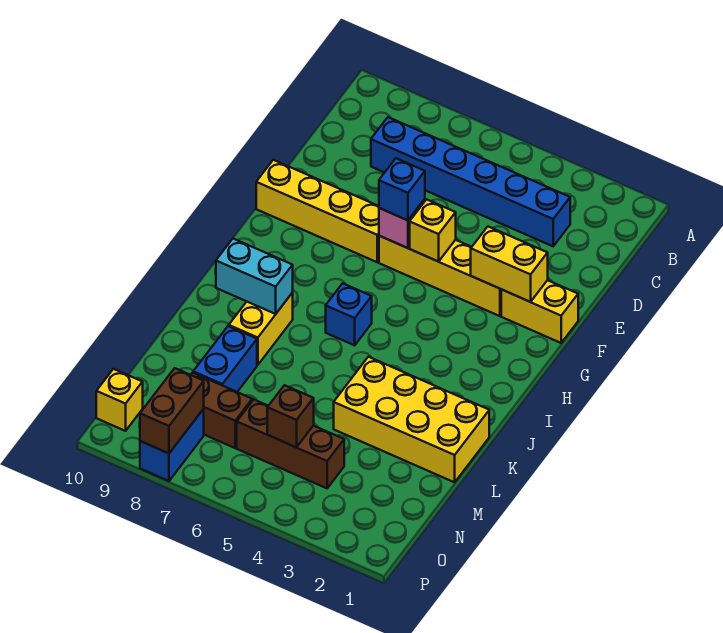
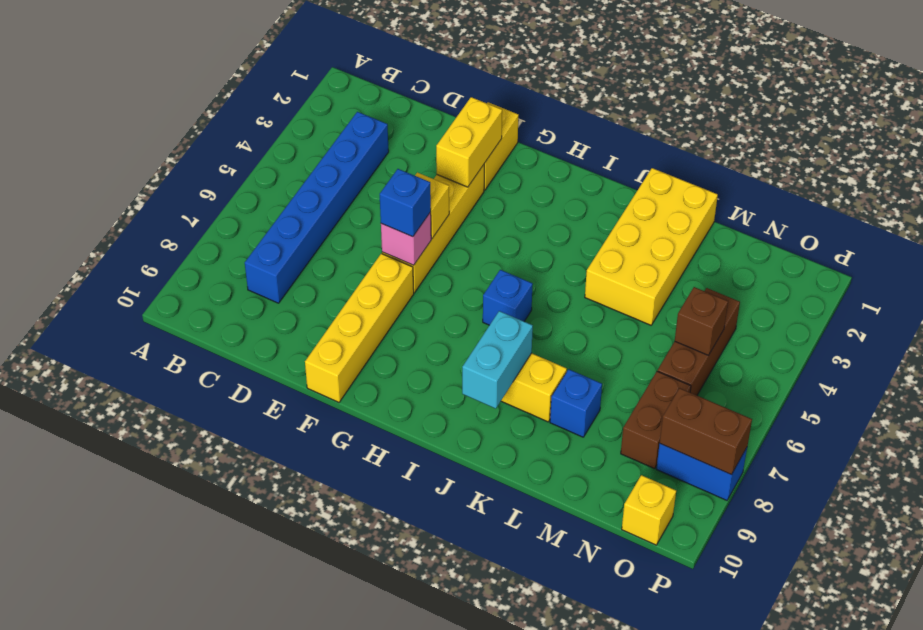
blue brick L8:M8 level 1 -> blue brick L8 level 1

